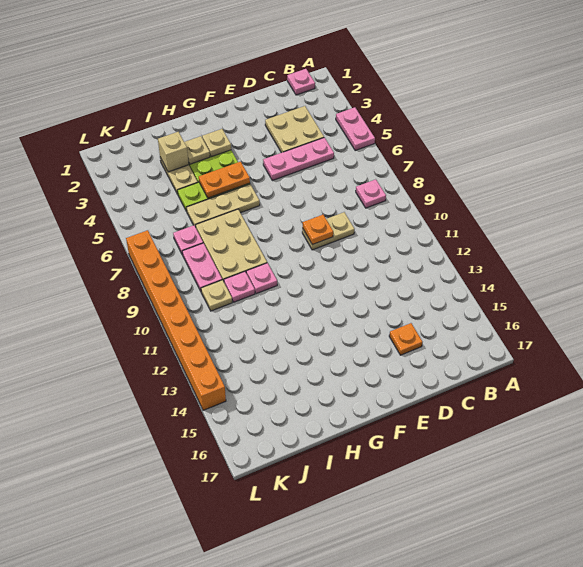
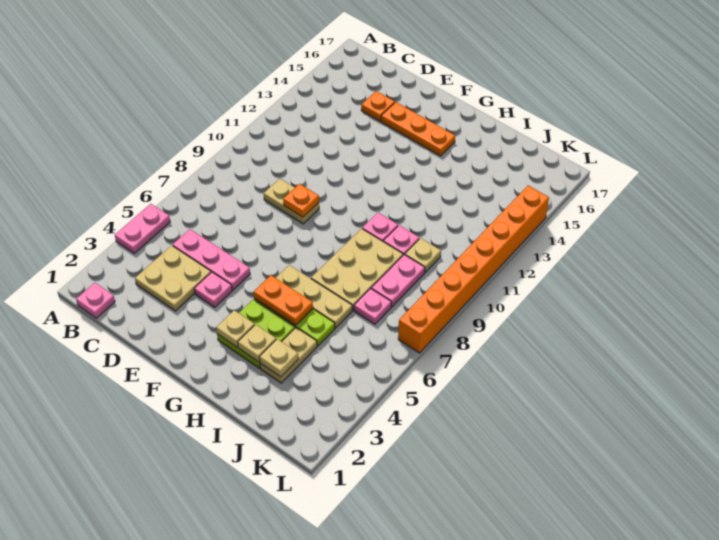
pink plate B8 level 1 -> pink plate E4 level 1
none -> orange plate E15:G15 level 1
tan brick I3 level 2 -> tan plate I3 level 2

